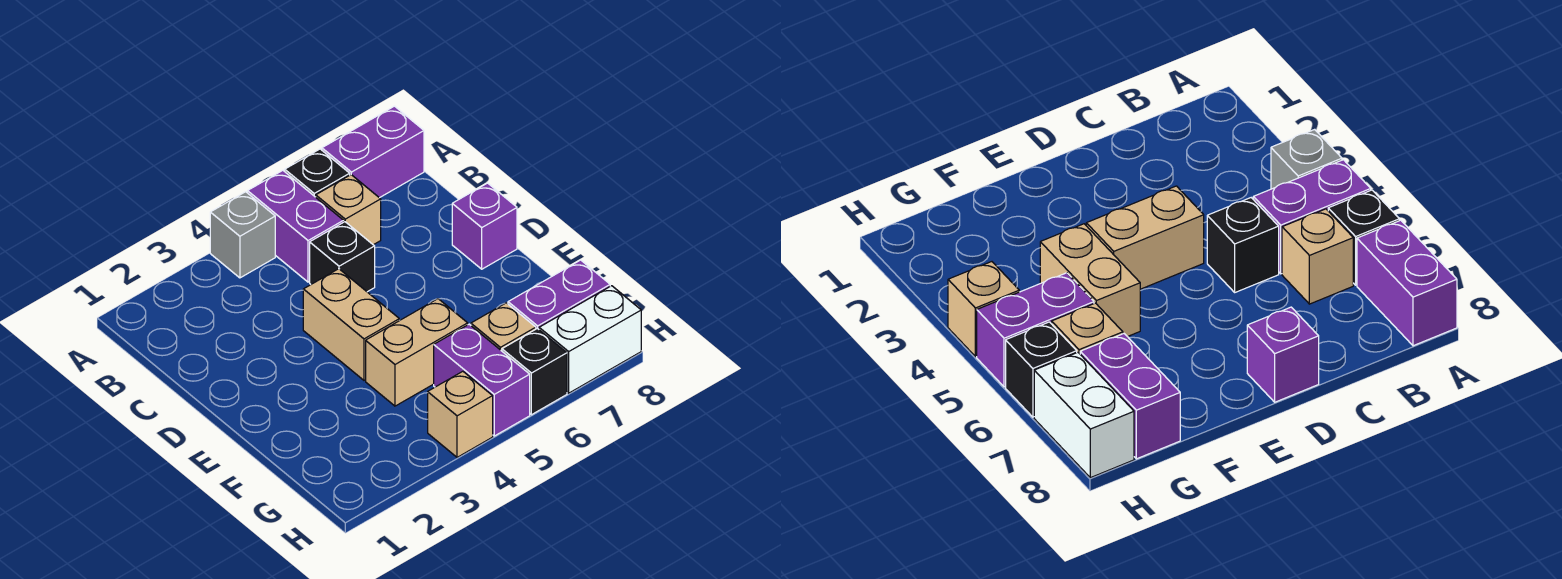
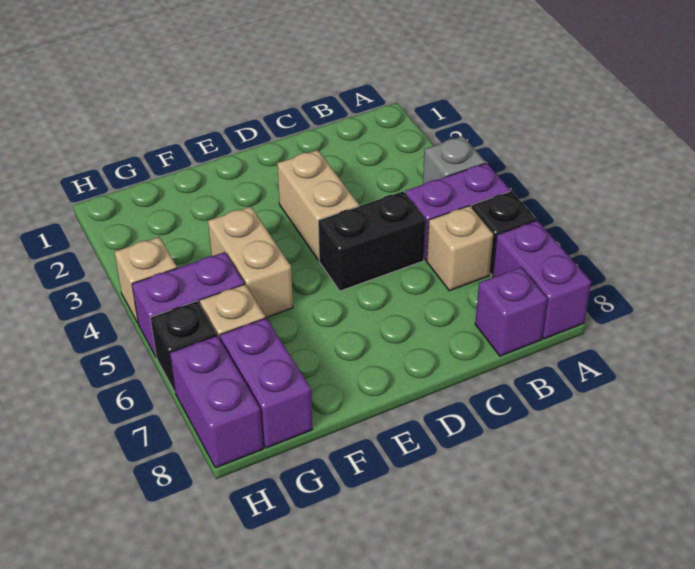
black brick C5 level 1 -> black brick C5:D5 level 1
tan brick D4:E4 level 1 -> tan brick D3:D4 level 1
purple brick D8 level 1 -> purple brick B8 level 1
white brick H7:H8 level 1 -> purple brick H7:H8 level 1

